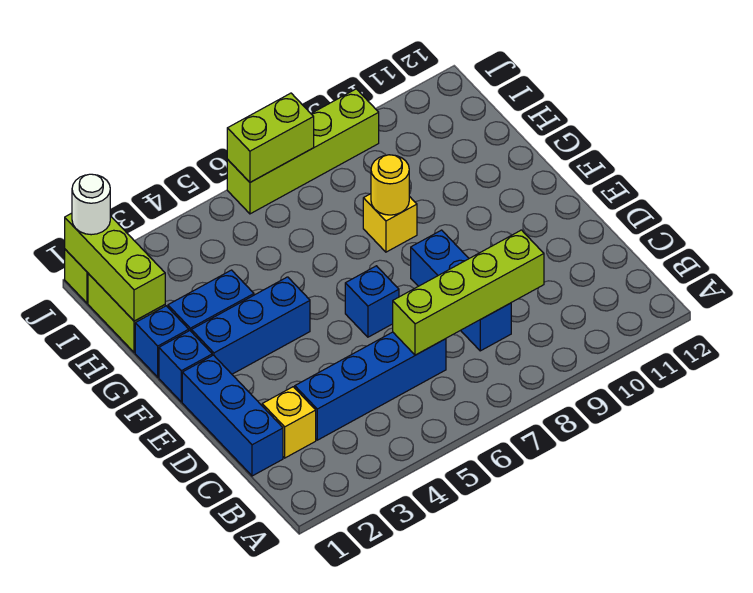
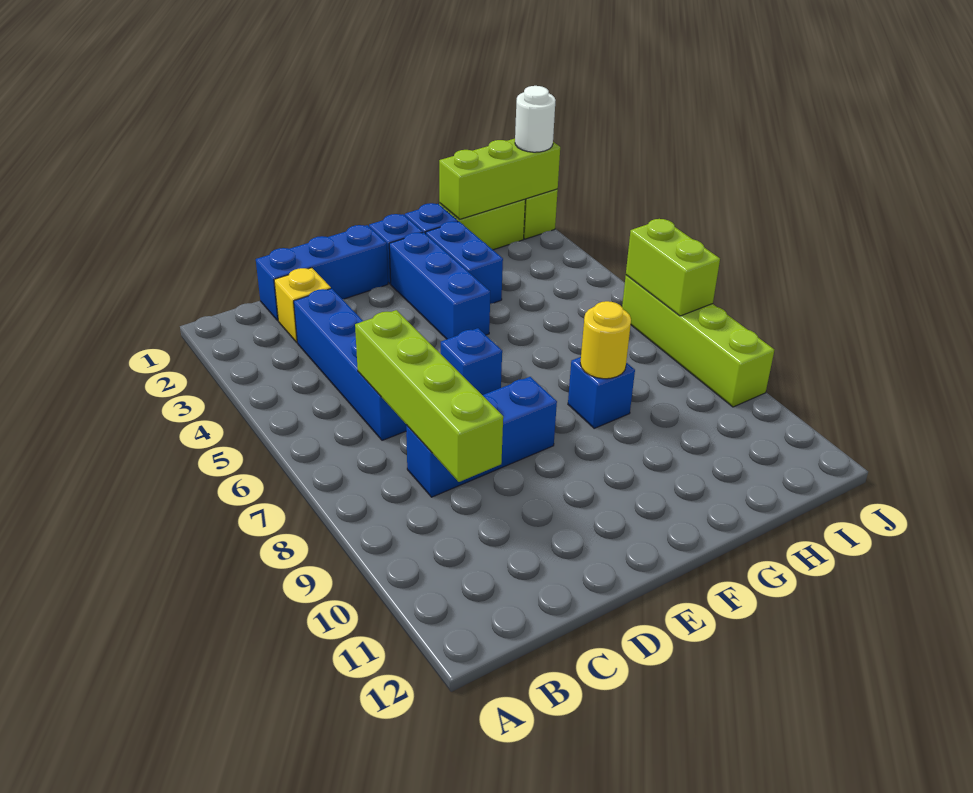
yellow brick G8 level 1 -> blue brick G8 level 1

